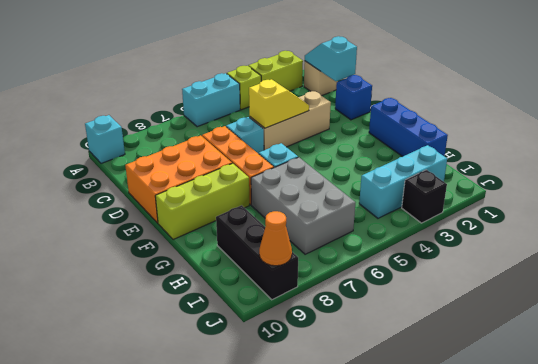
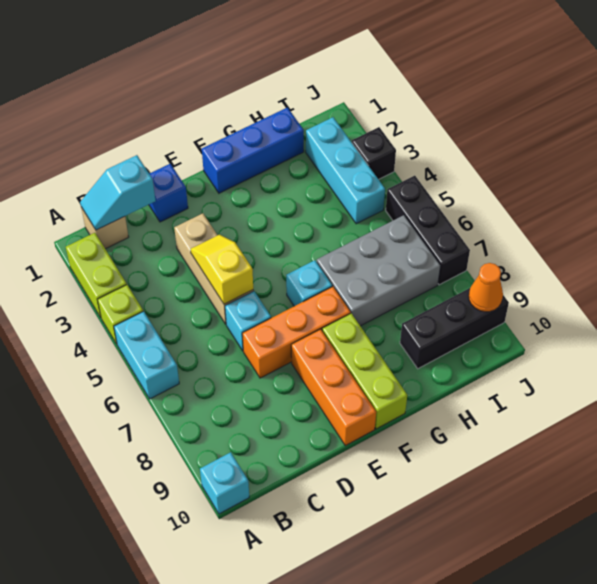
orange brick D8:E10 level 1 -> orange brick E8:E10 level 1
none -> black brick J5:J7 level 1

